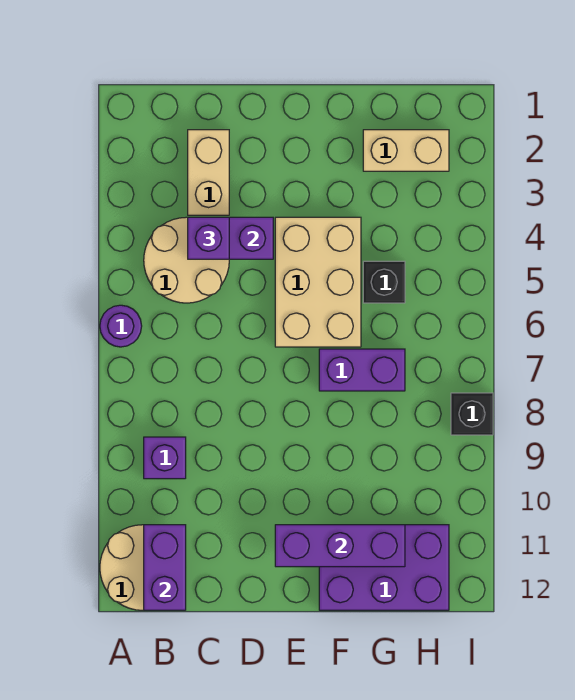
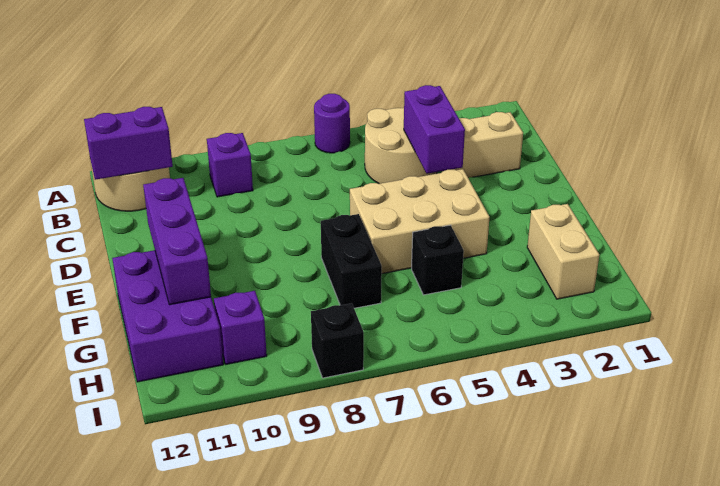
purple brick C4 level 3 -> purple brick H10 level 1
purple brick F7:G7 level 1 -> black brick F7:G7 level 1

